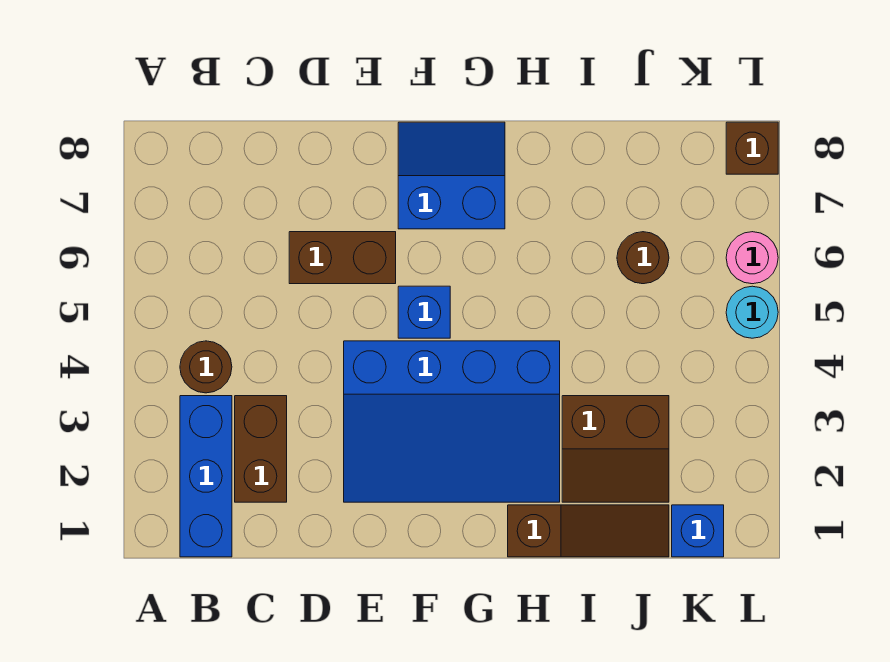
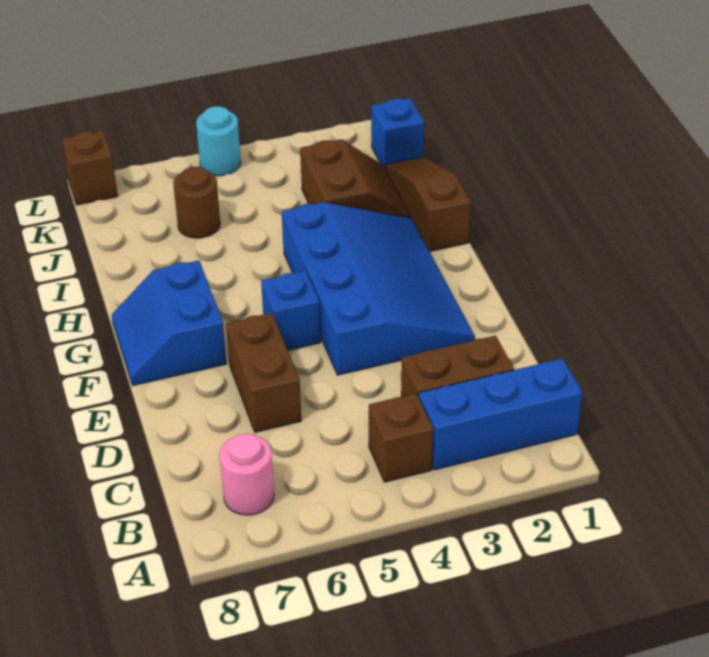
brown round brick B4 level 1 -> brown brick B4 level 1
pink round brick L6 level 1 -> pink round brick B7 level 1

